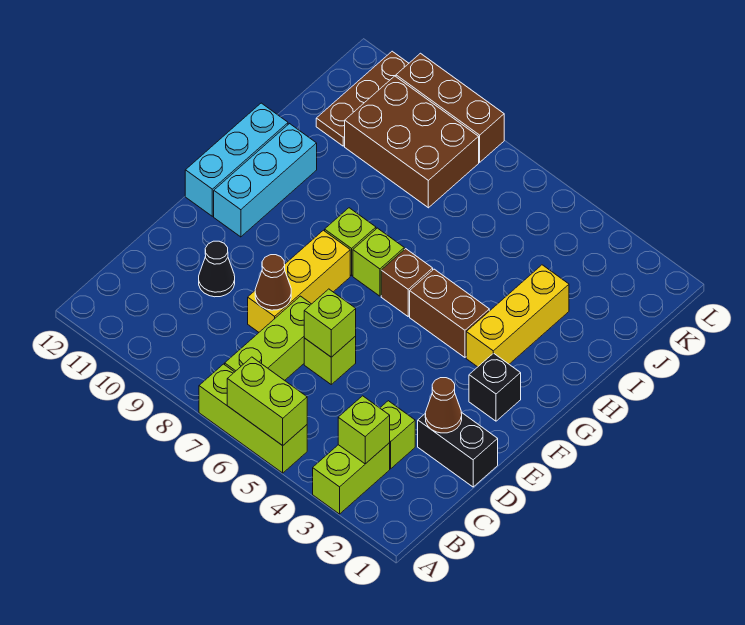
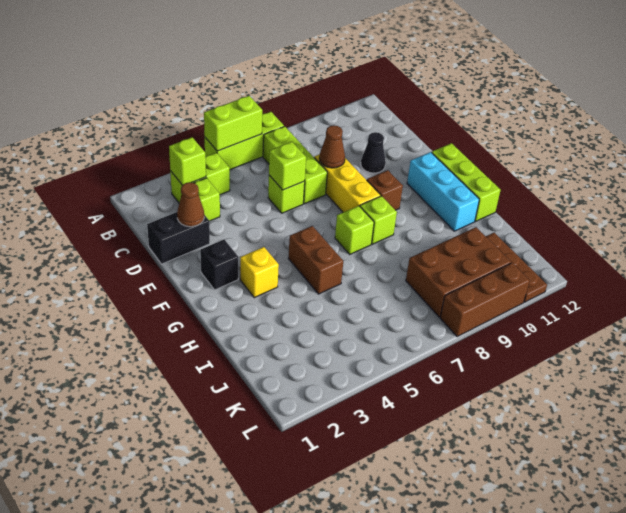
lime brick A3:B3 level 1 -> lime brick B3:B4 level 1
cyan brick F12:H12 level 1 -> lime brick F12:H12 level 1
yellow brick G3:I3 level 1 -> yellow brick G3 level 1
brown brick G4:G5 level 1 -> brown brick G5:H5 level 1
brown brick G6 level 1 -> brown brick F9 level 1

